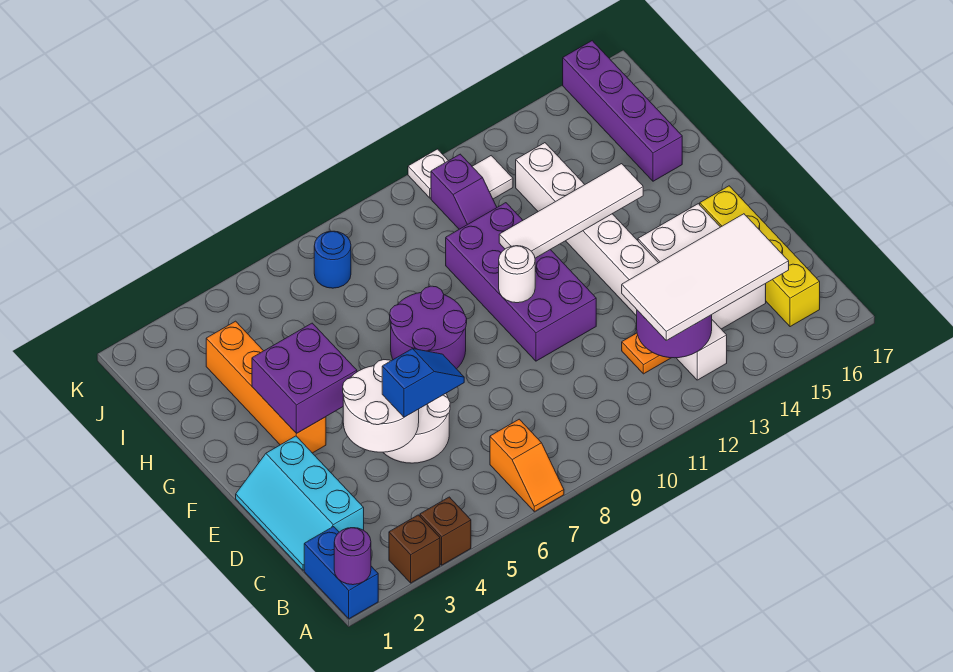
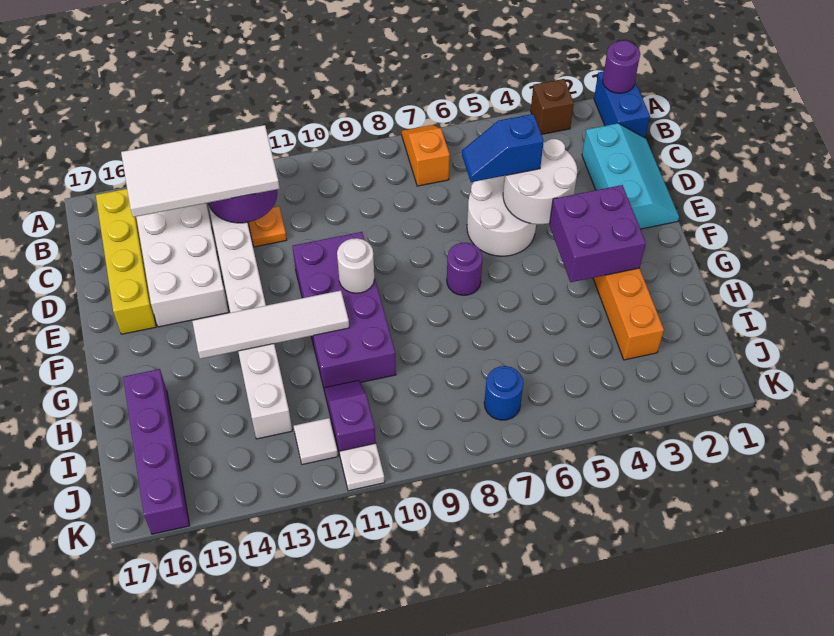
brown brick A4 level 1 -> none
purple round brick F7:G8 level 1 -> purple round brick F7 level 1

